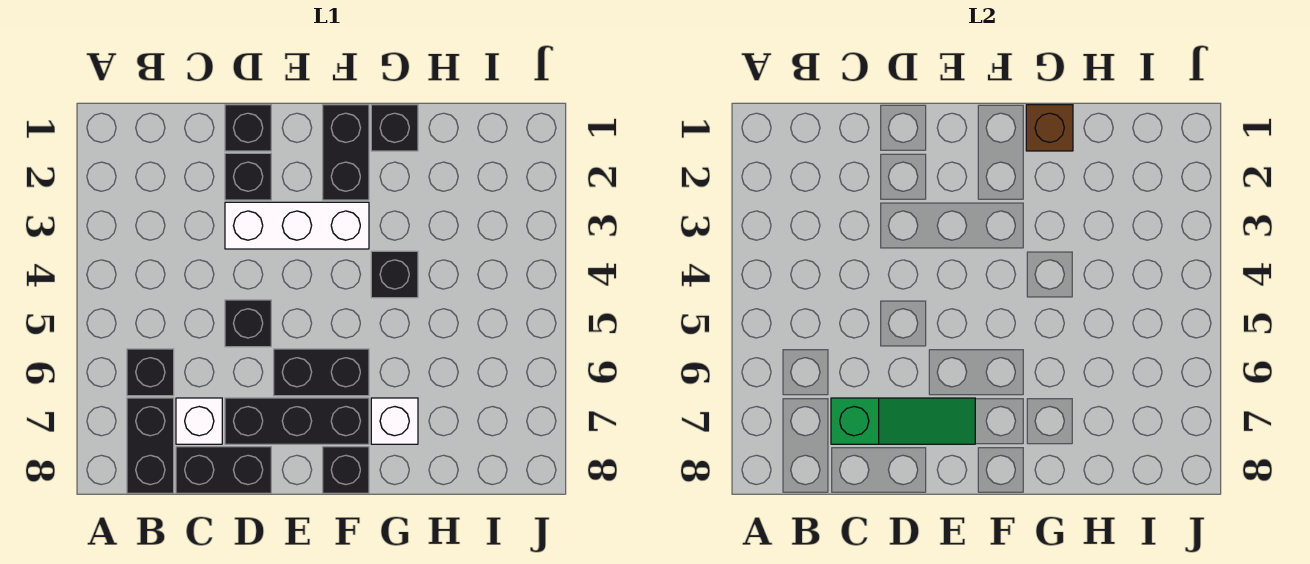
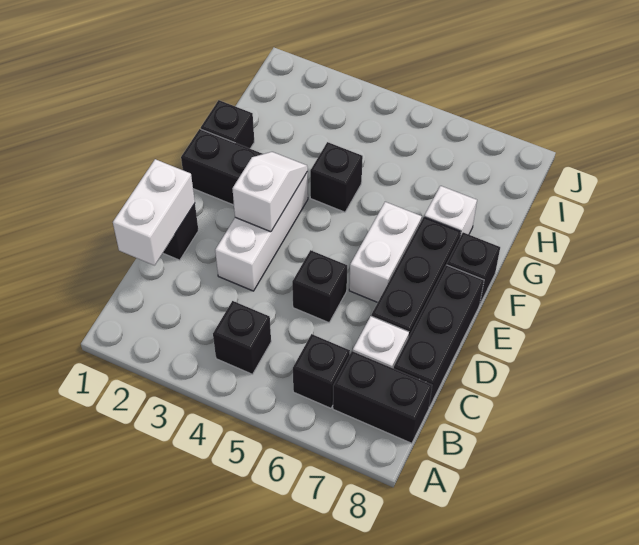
none -> white brick C1:D1 level 2
green slope C7:E7 level 2 top C -> none
black brick C8:D8 level 1 -> black brick C8:E8 level 1
black brick D2 level 1 -> black brick B4 level 1
none -> white slope E3:F3 level 2 top E
black brick E6:F6 level 1 -> white brick E6:F6 level 1
brown brick G1 level 2 -> none

